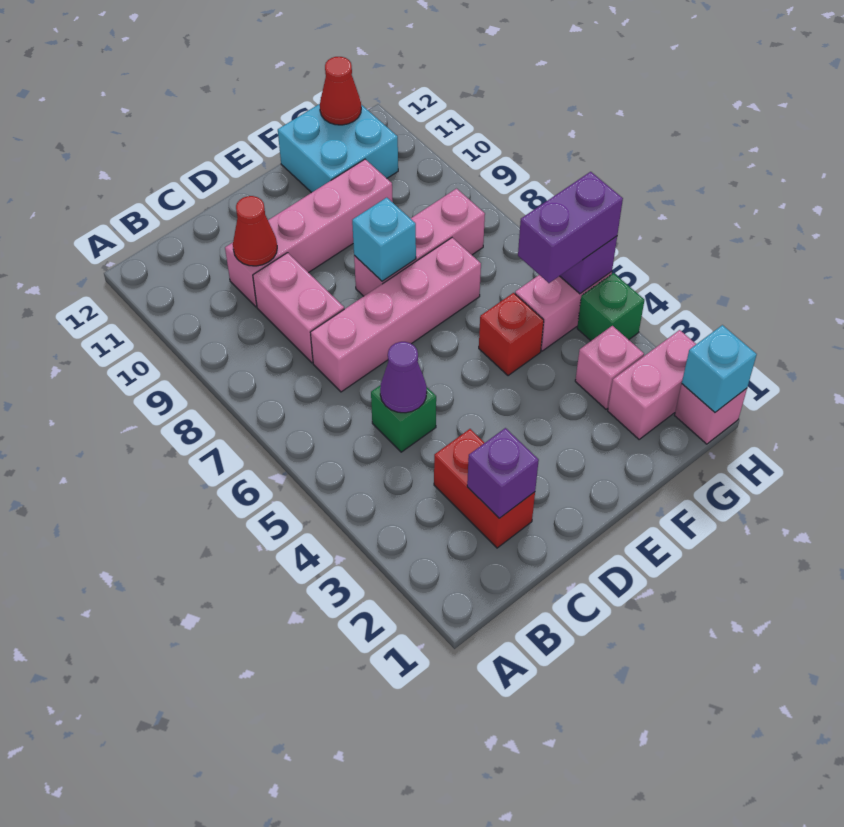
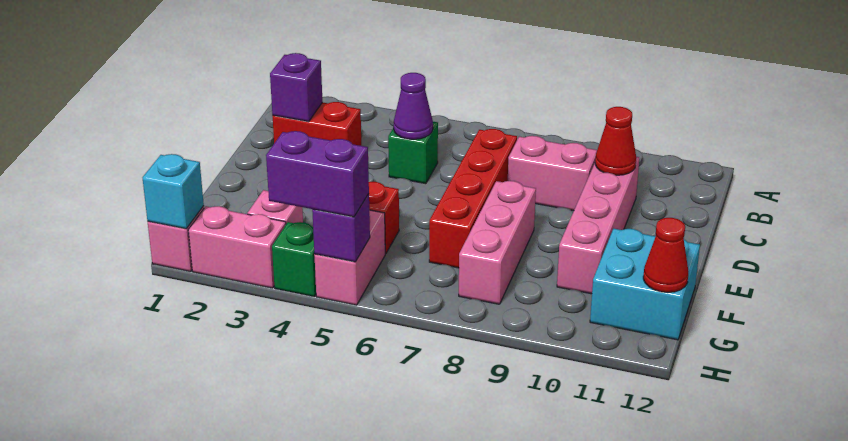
pink brick C7:F7 level 1 -> red brick C7:F7 level 1
cyan brick E8 level 2 -> none
pink brick G2:H2 level 1 -> pink brick H2:H3 level 1
purple brick G5:H5 level 3 -> purple brick H4:H5 level 3

